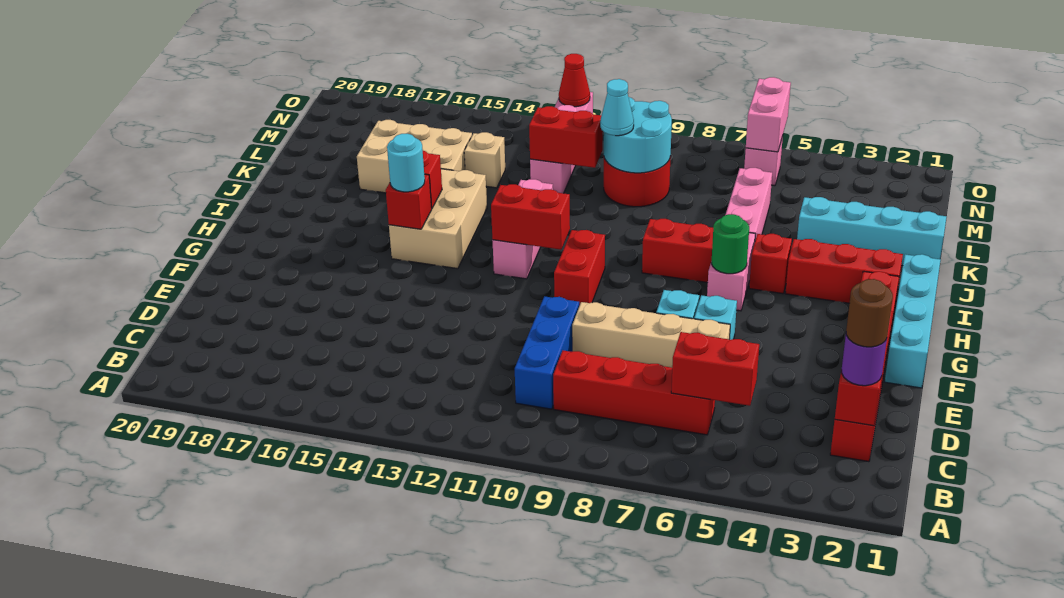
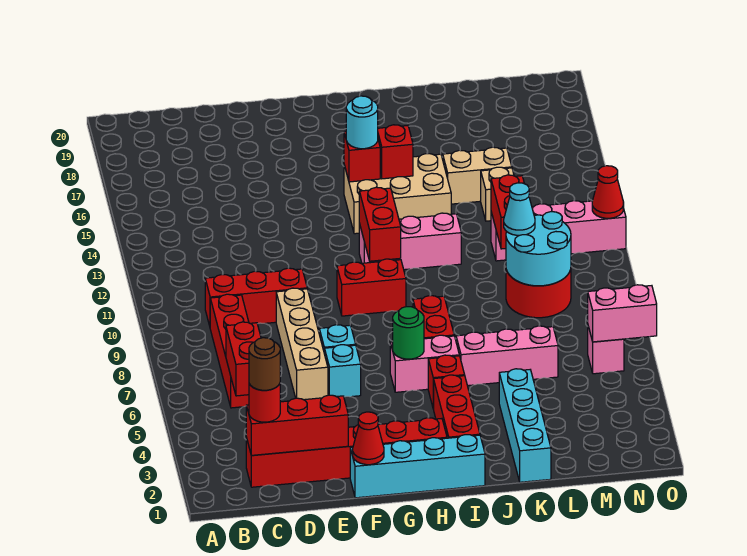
purple round brick C2 level 3 -> red round brick C2 level 3
blue brick C10:E10 level 1 -> red brick C10:E10 level 1
none -> red cone F1 level 2
tan brick K15:L17 level 1 -> tan brick K15:L15 level 1

